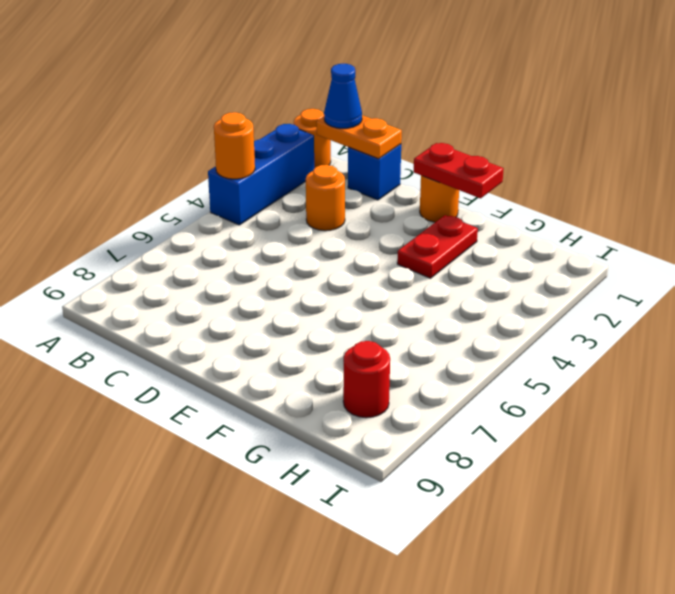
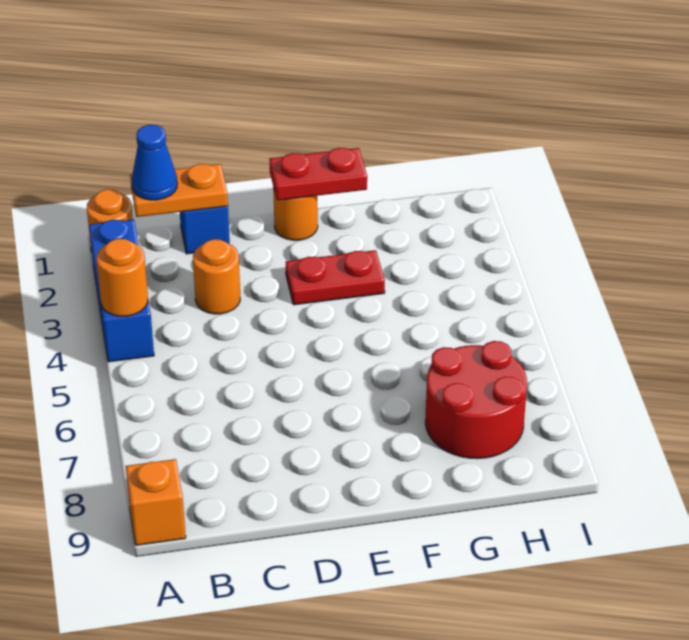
none -> orange brick A9 level 1
red plate F2:F3 level 1 -> red plate E3:F3 level 1
red round brick H8 level 1 -> red round brick G7:H8 level 1

